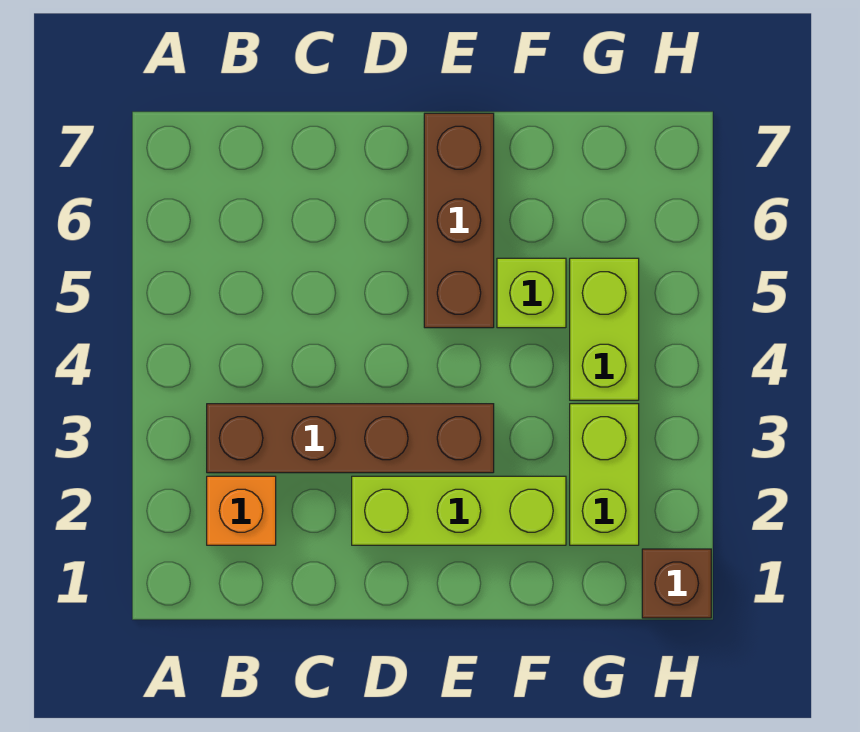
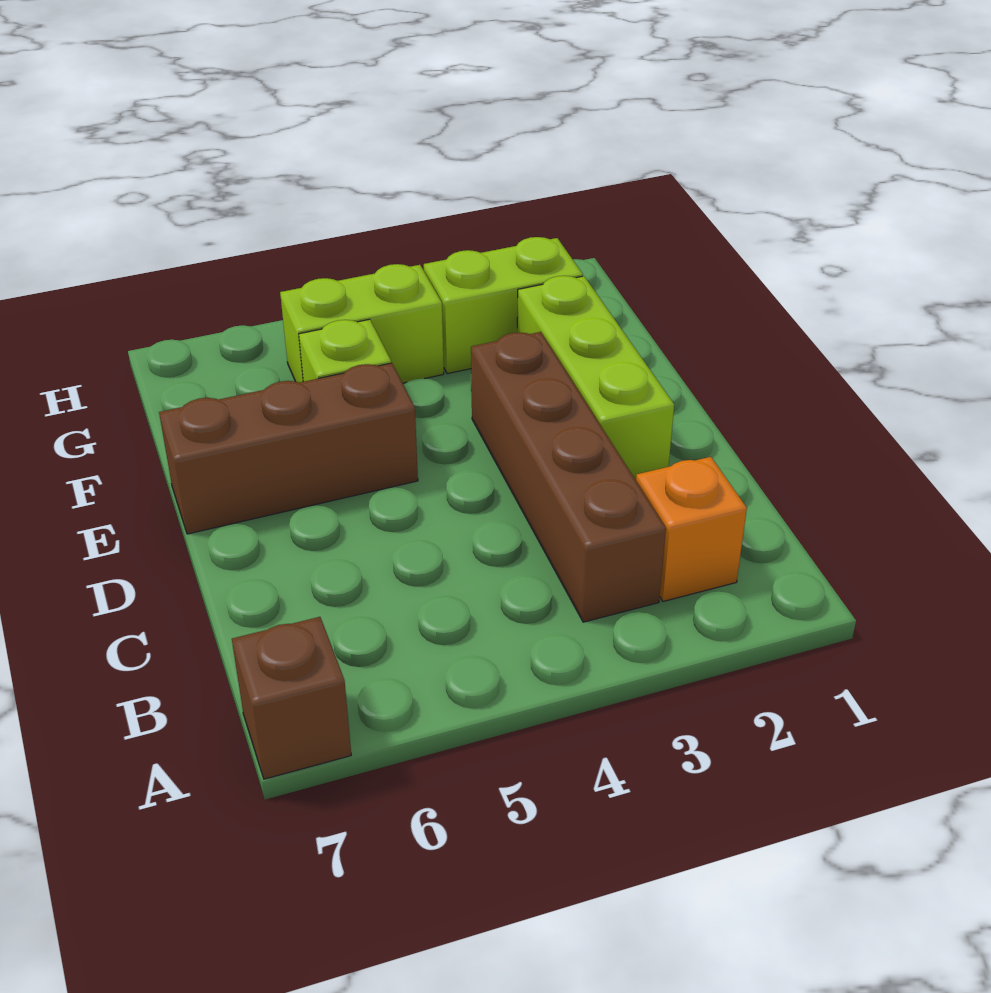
brown brick H1 level 1 -> brown brick A7 level 1

